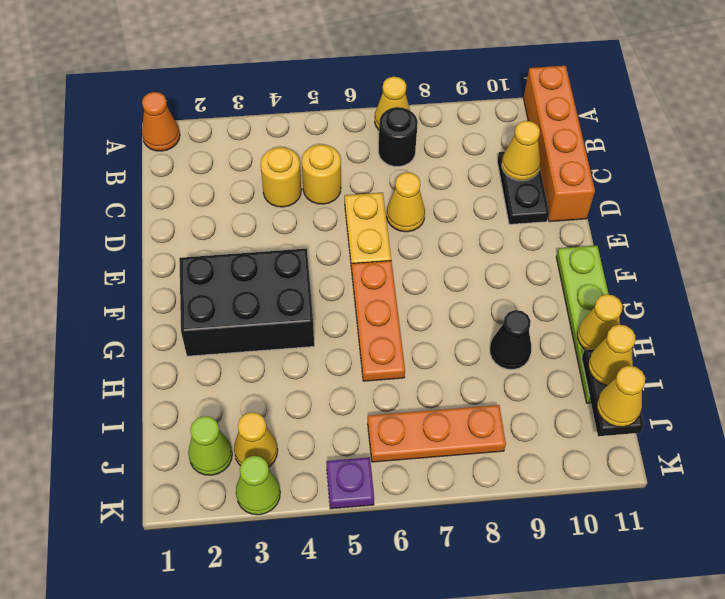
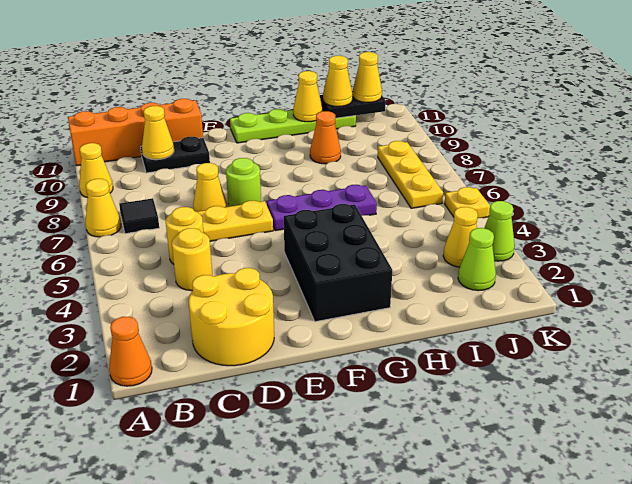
none -> yellow cone A9 level 1
black round brick B7 level 1 -> black tile B7 level 1
none -> yellow round brick C1:D2 level 1
none -> lime round brick E7 level 1
orange plate F6:H6 level 1 -> purple plate F6:H6 level 1
black cone H9 level 1 -> orange cone H9 level 1
orange plate J6:J8 level 1 -> yellow plate J6:J8 level 1
purple plate K5 level 1 -> yellow plate K5 level 1

